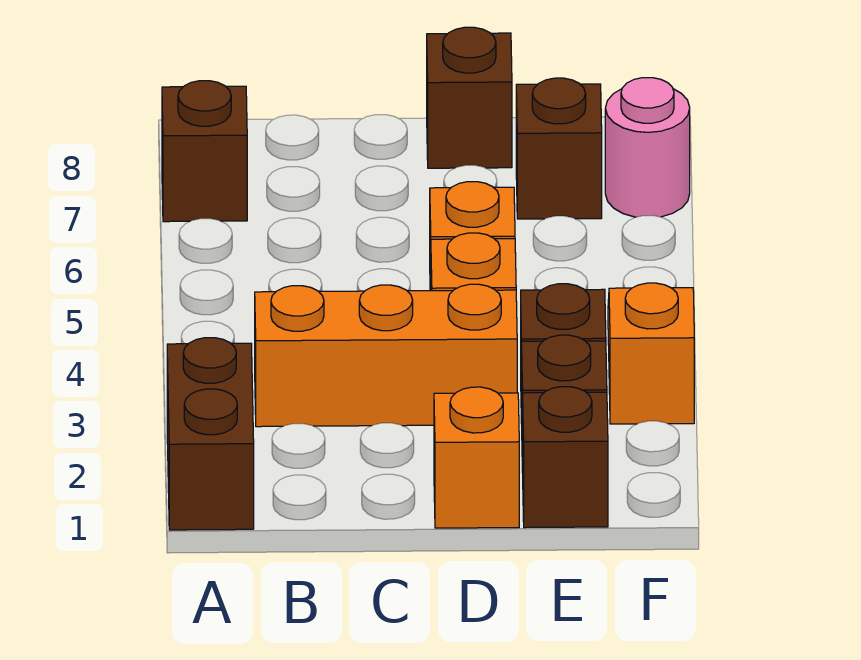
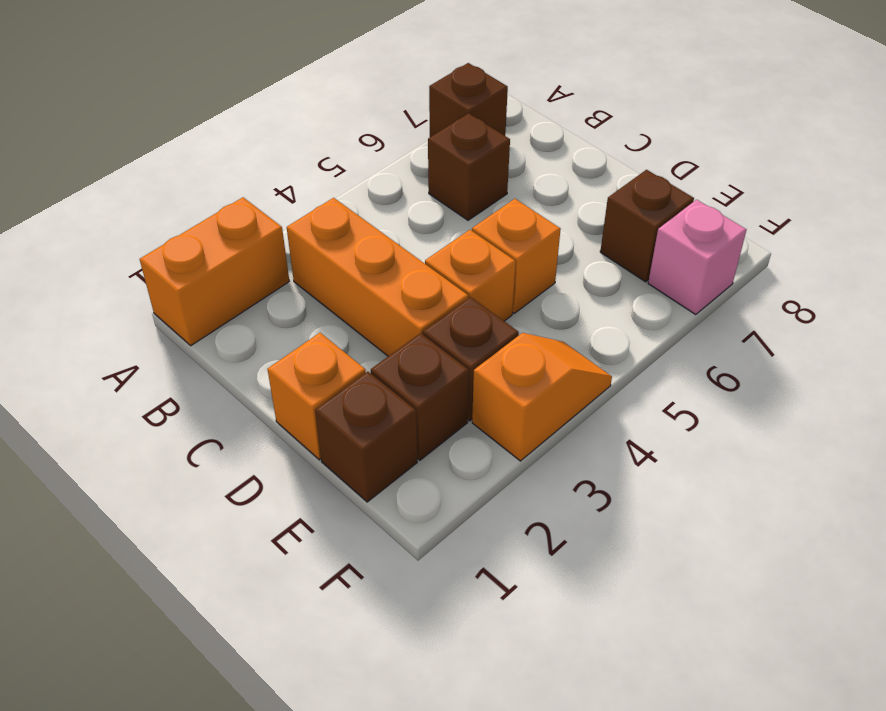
brown brick A1:A2 level 1 -> orange brick A1:A2 level 1
brown brick D8 level 1 -> brown brick B6 level 1
pink round brick F7 level 1 -> pink brick F7 level 1

